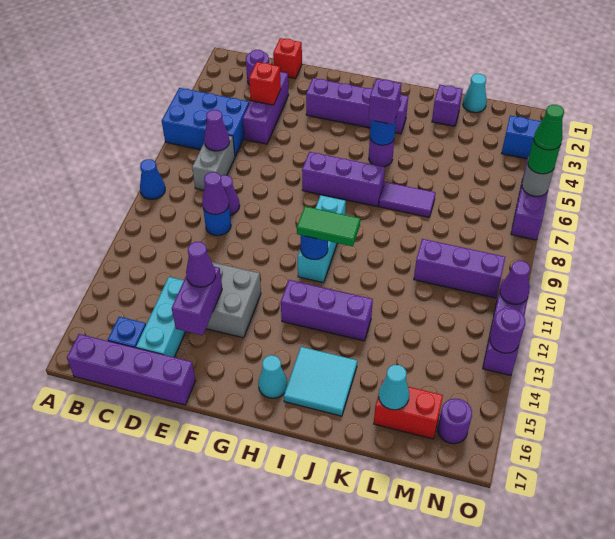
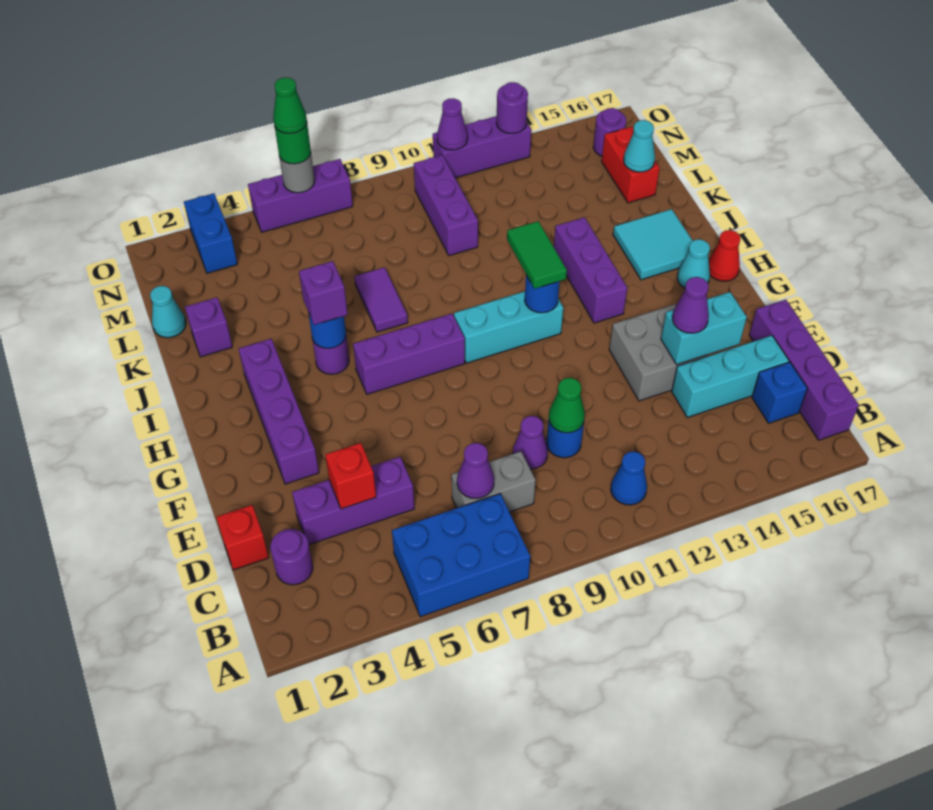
blue brick A5:C6 level 1 -> blue brick A5:B7 level 1
blue cone A9 level 1 -> blue cone B11 level 1
purple cone D10 level 2 -> green cone D10 level 2
purple brick E14:E15 level 2 -> cyan brick E14:E15 level 2
purple brick G7:I7 level 1 -> purple brick H6:H8 level 1
none -> red cone H17 level 1

